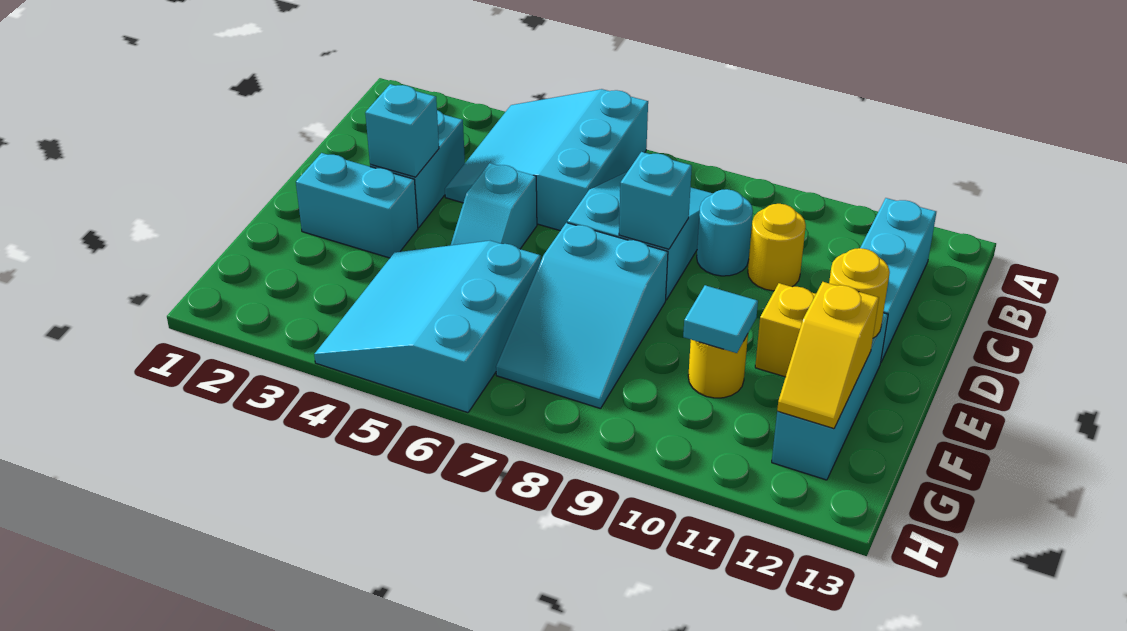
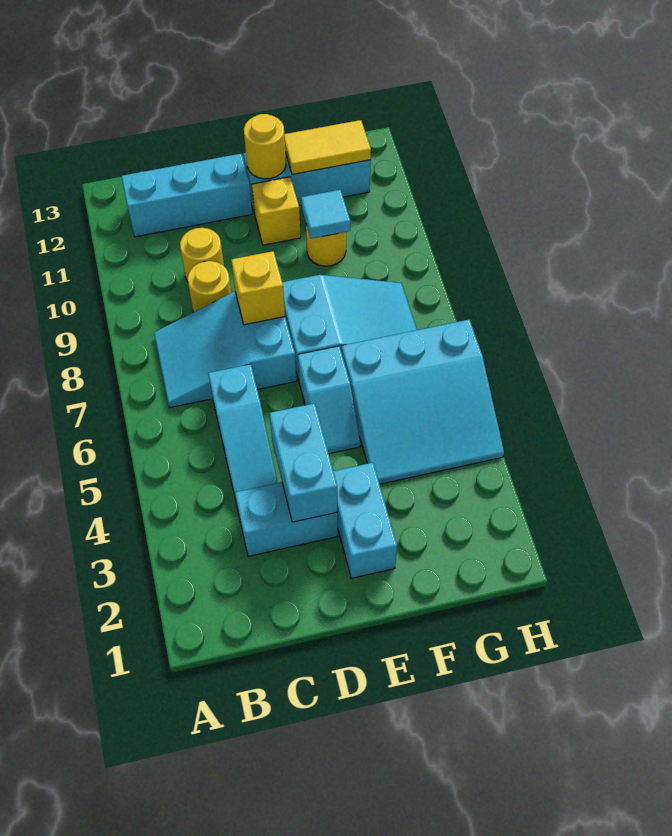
cyan slope A4:C6 level 1 top 6 -> cyan slope C4:C6 level 1 top 6
cyan round brick C9 level 1 -> yellow round brick C9 level 1
cyan brick D3 level 2 -> cyan brick D3:D4 level 2
cyan slope D5:E5 level 1 top D -> cyan slope E5:E6 level 1 top 6
cyan brick D8 level 2 -> yellow brick D8 level 2
yellow slope F12:G12 level 2 top F -> yellow tile F12:G12 level 2

